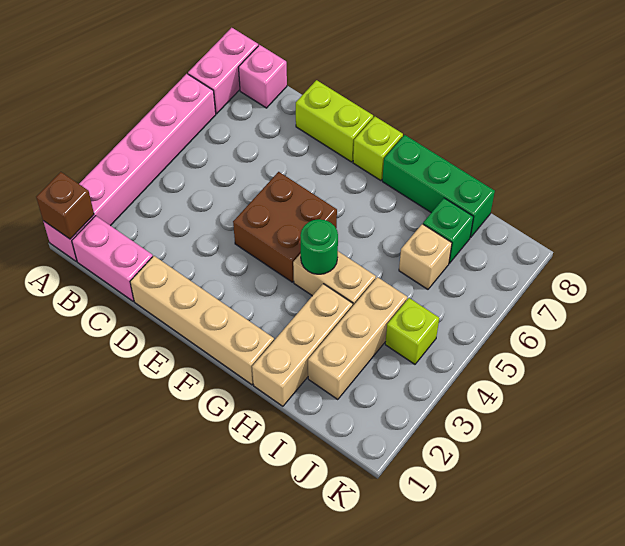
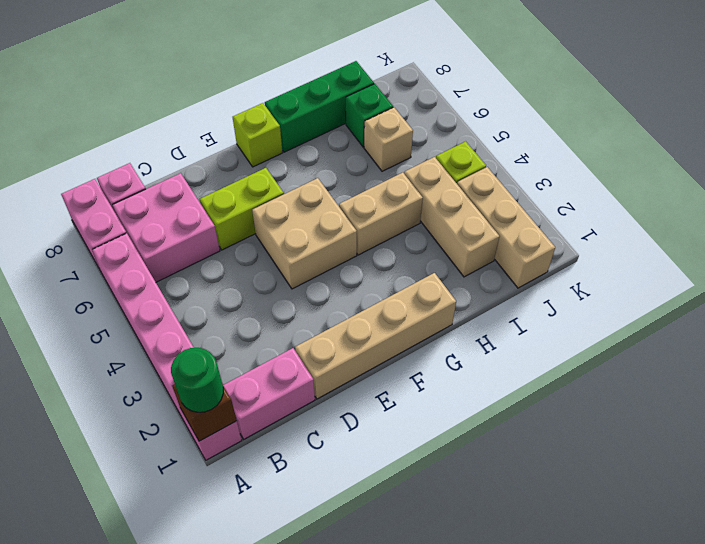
none -> pink brick B6:C7 level 1
lime brick D8:E8 level 1 -> lime brick D6:E6 level 1
brown brick E4:F5 level 1 -> tan brick E4:F5 level 1
green round brick G4 level 2 -> green round brick A1 level 3
tan brick H1:H3 level 1 -> tan brick J1:J3 level 1

